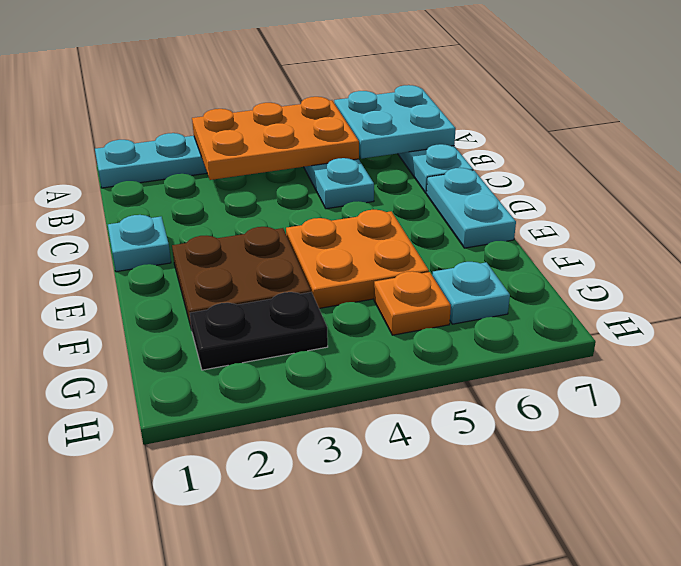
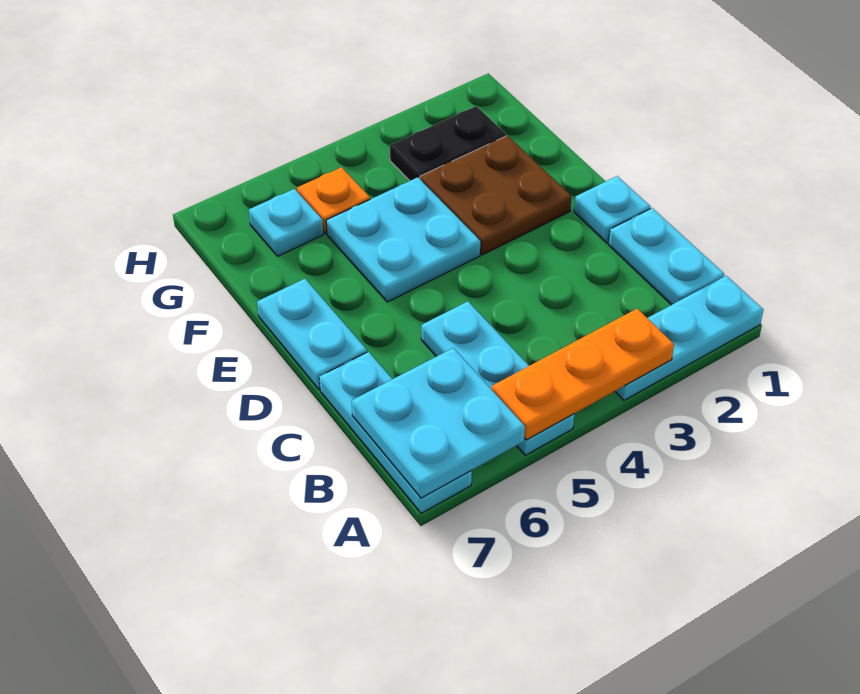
orange plate A3:B5 level 2 -> orange plate A3:A5 level 2
none -> cyan plate B1:C1 level 1
orange plate E4:F5 level 1 -> cyan plate E4:F5 level 1

